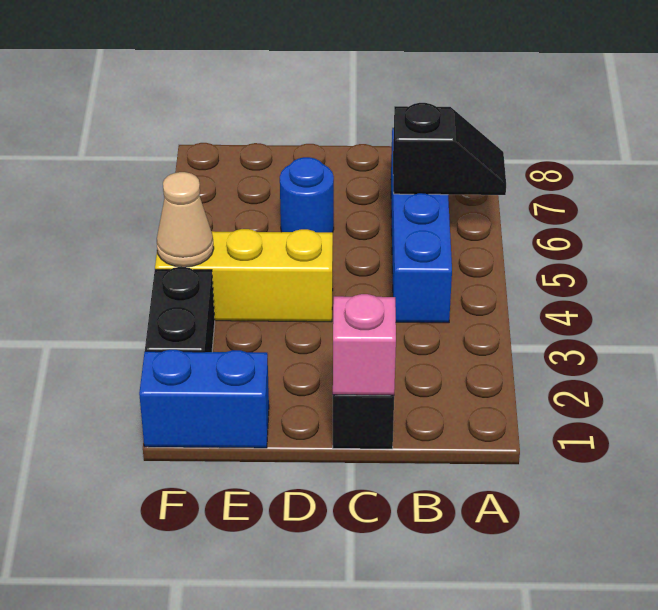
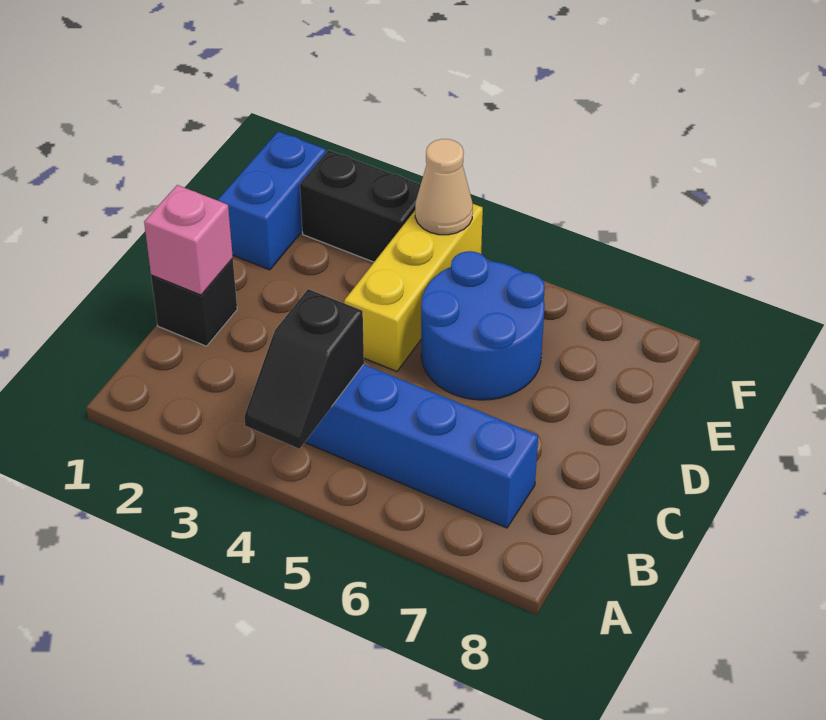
black slope A6:B6 level 2 top B -> black slope A4:B4 level 2 top B
blue round brick D6 level 1 -> blue round brick D5:E6 level 1

